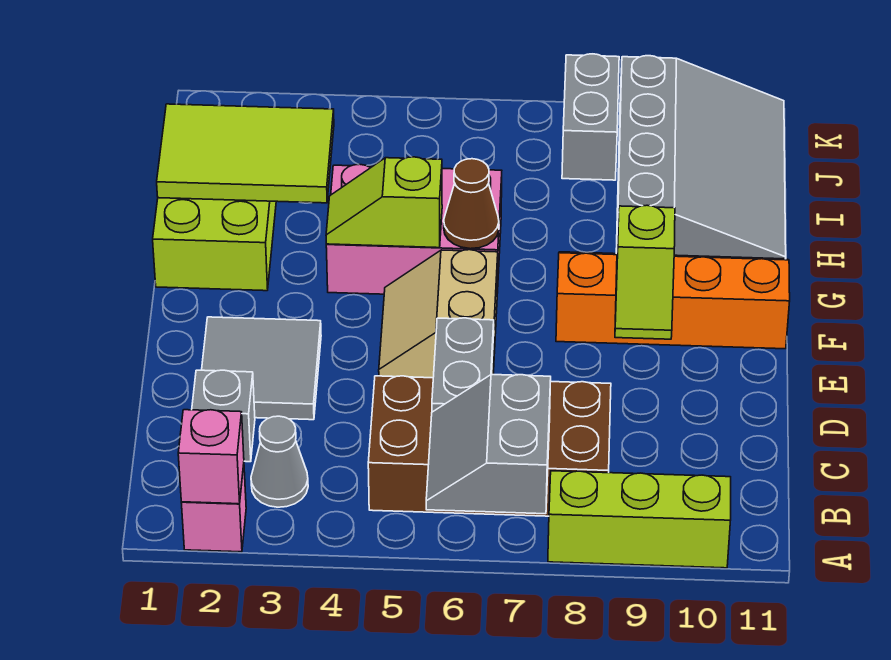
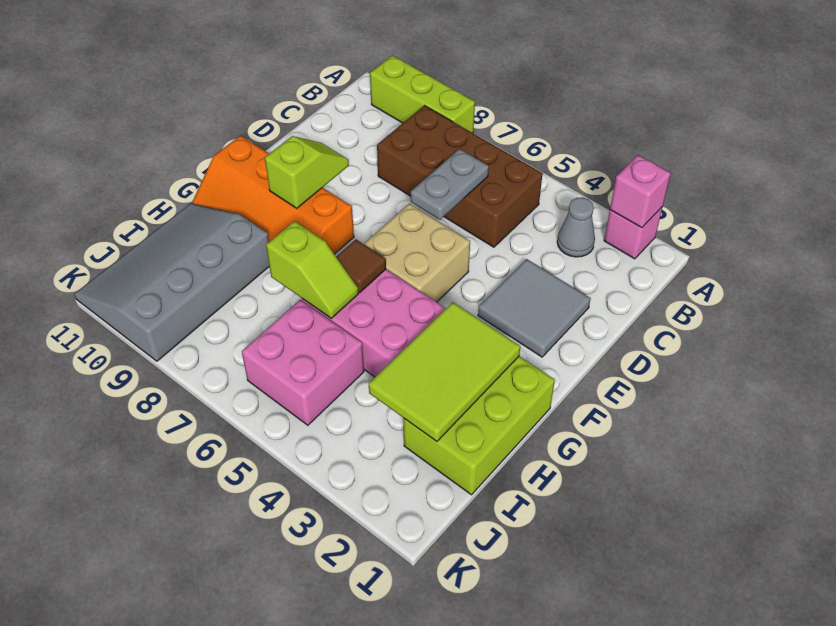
grey slope A6:B7 level 2 top 7 -> none
grey brick C2 level 1 -> none
tan slope E5:F6 level 1 top 6 -> tan brick E5:F6 level 1
lime slope G4:G5 level 2 top 5 -> lime slope H6:H7 level 2 top 7
brown cone G6 level 2 -> brown tile G6 level 2
lime tile H1:I3 level 2 -> lime tile G2:I3 level 2
none -> pink brick I5:J6 level 1
grey brick J8:K8 level 1 -> none

